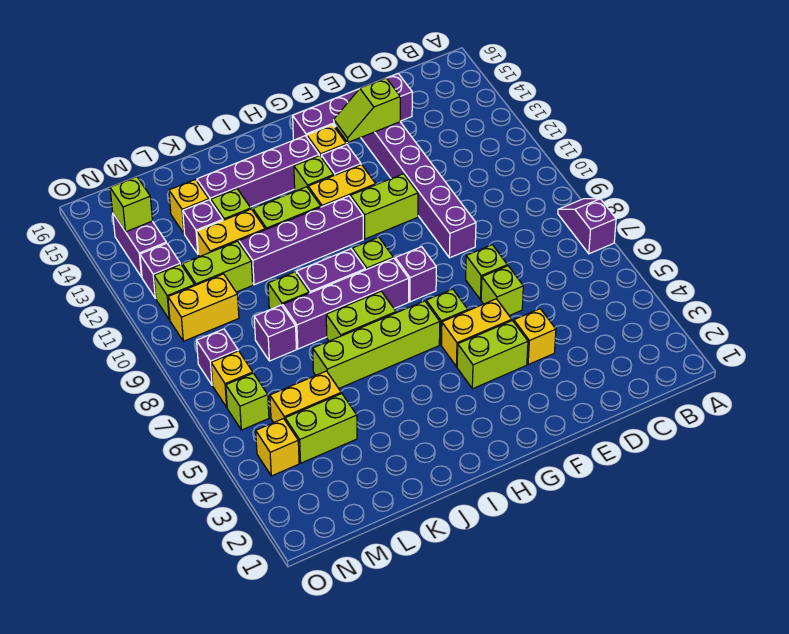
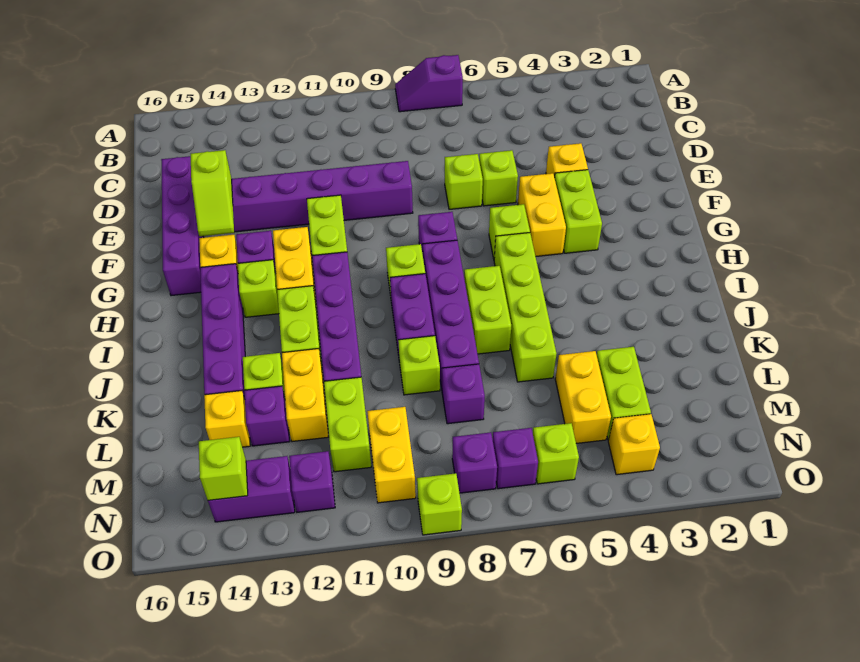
yellow brick N7 level 1 -> purple brick N7 level 1
lime brick N11 level 1 -> lime brick O9 level 1

